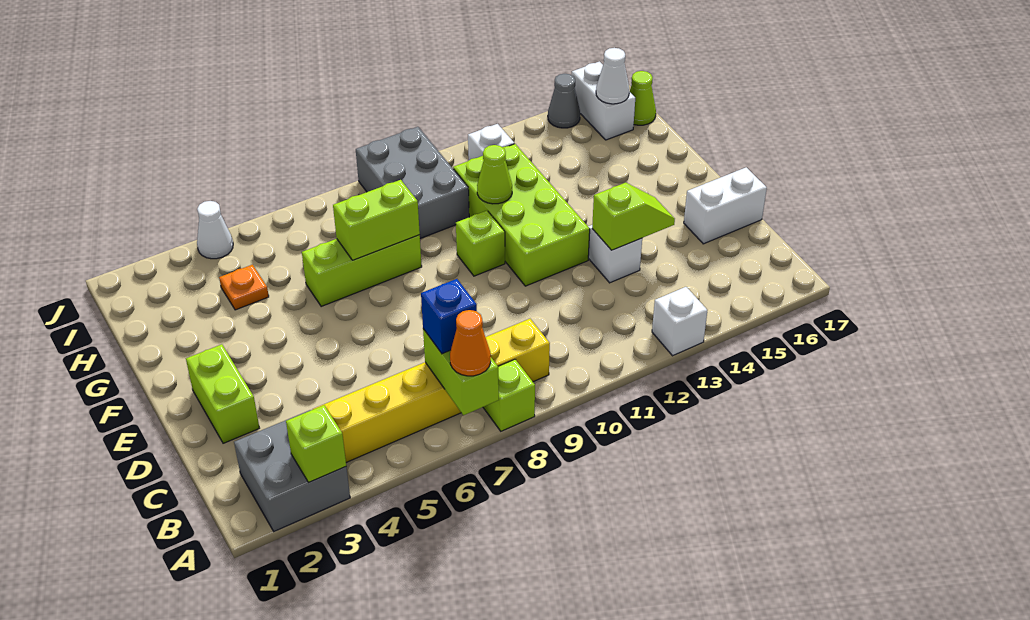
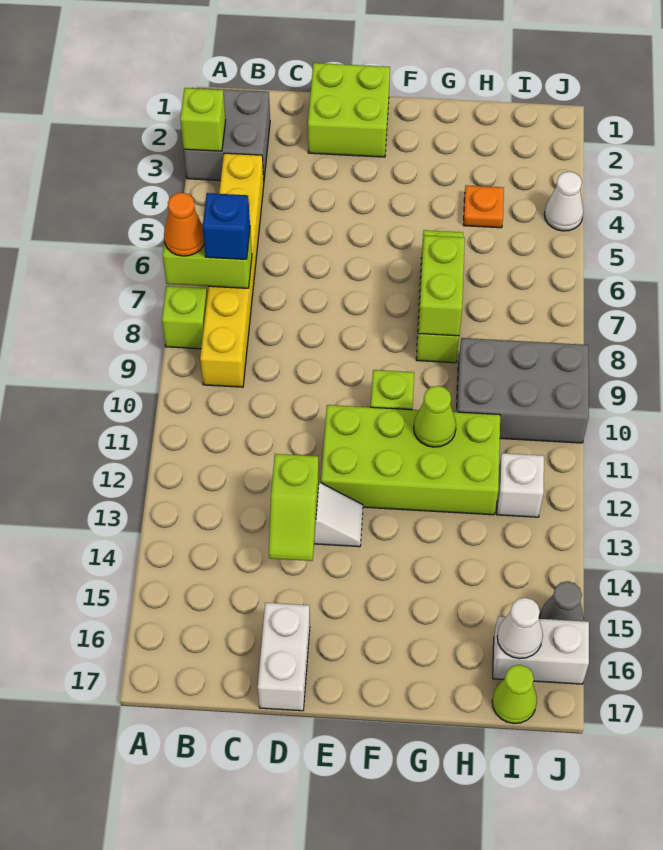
white brick A13 level 1 -> none
lime brick D2:E2 level 1 -> lime brick D1:E2 level 1

